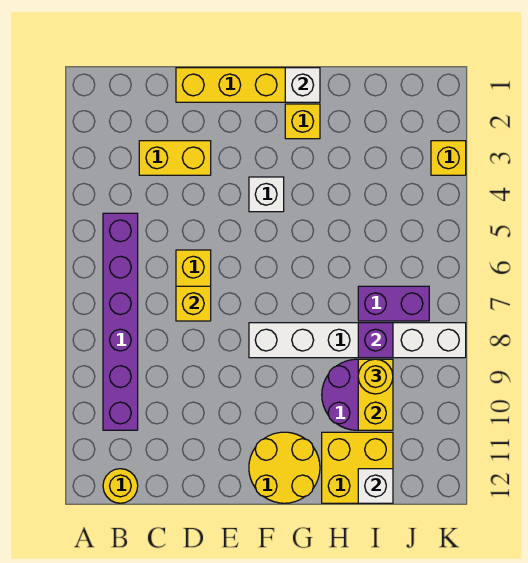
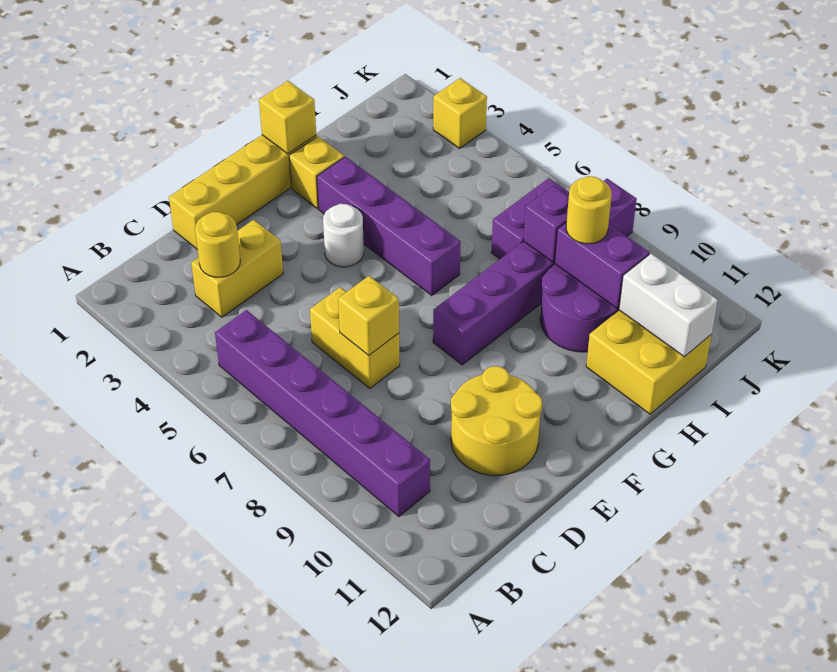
yellow round brick B12 level 1 -> yellow round brick C3 level 2
white brick F4 level 1 -> white round brick F4 level 1
white brick F8:K8 level 1 -> purple brick F8:K8 level 1
yellow round brick F11:G12 level 1 -> yellow round brick D10:E11 level 1
white brick G1 level 2 -> yellow brick G1 level 2
none -> purple brick G3:G6 level 1
yellow brick I9:I10 level 2 -> purple brick I9:I10 level 2
white brick I12 level 2 -> white brick I11:I12 level 2

